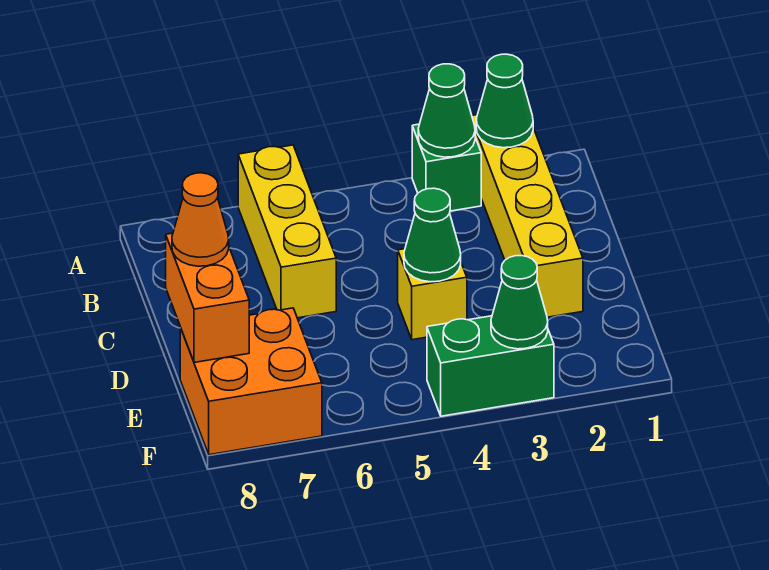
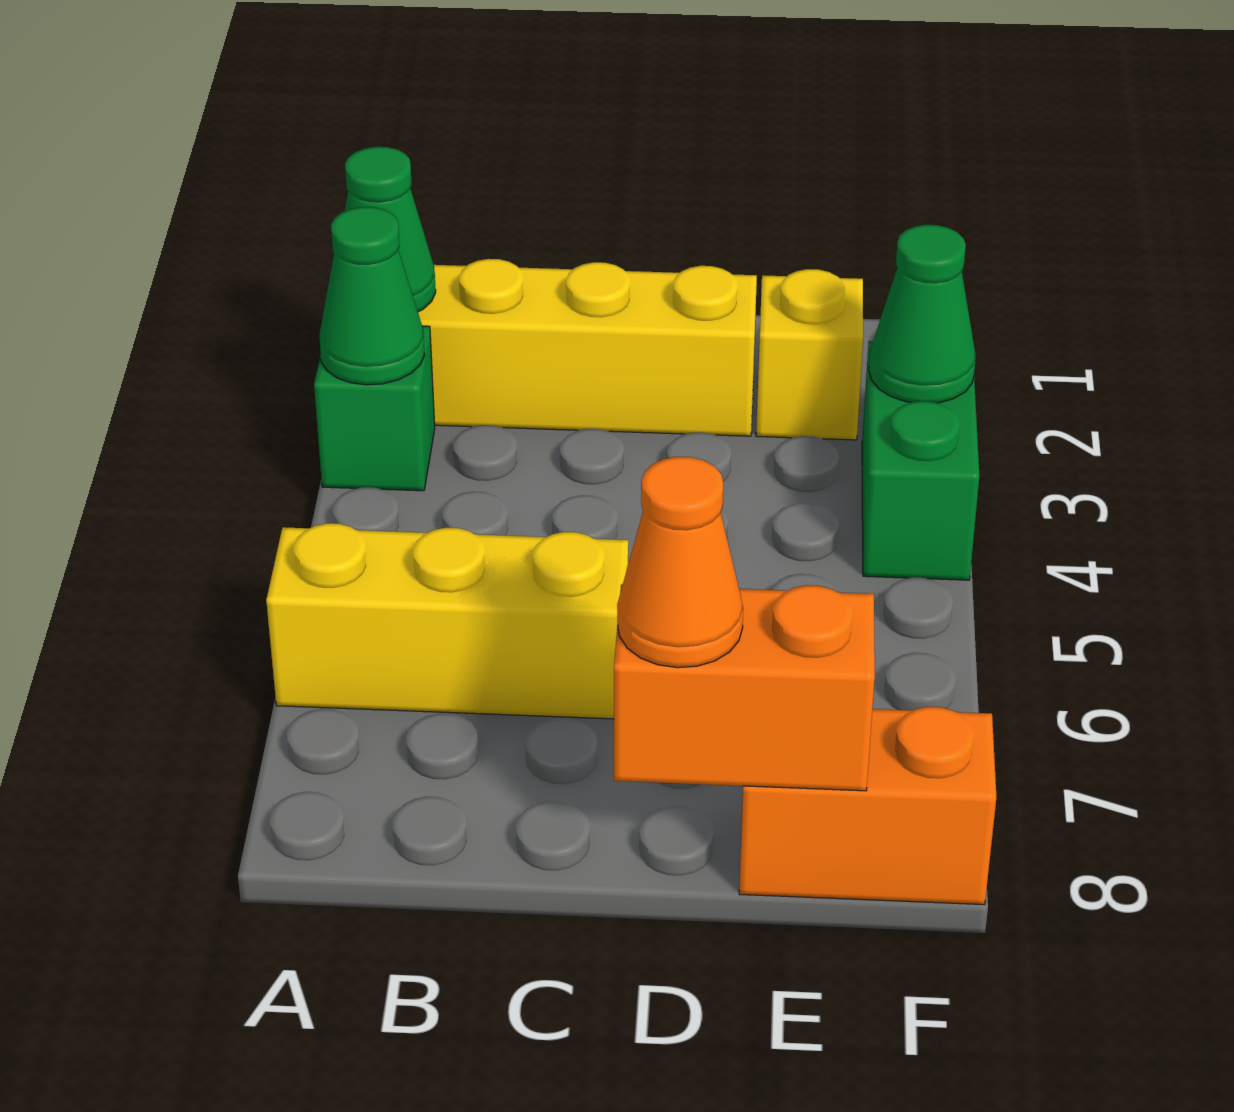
yellow brick D4 level 1 -> yellow brick E2 level 1
green cone D4 level 2 -> none
orange brick E7:F8 level 1 -> orange brick E8:F8 level 1

